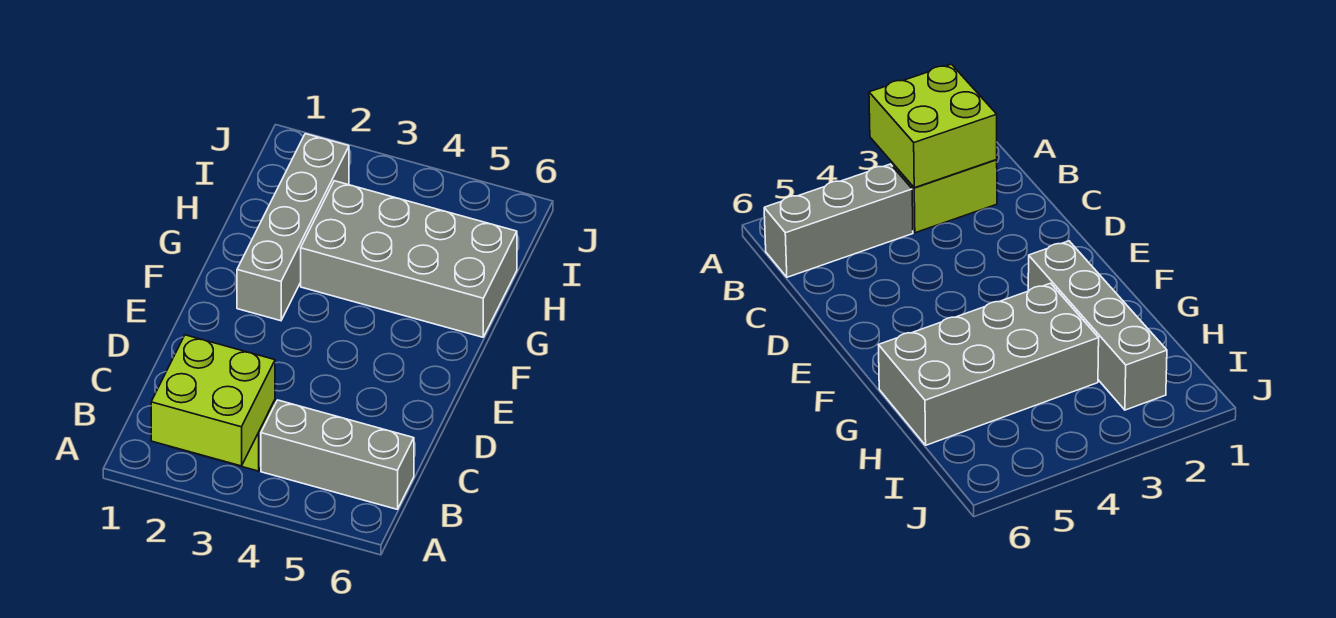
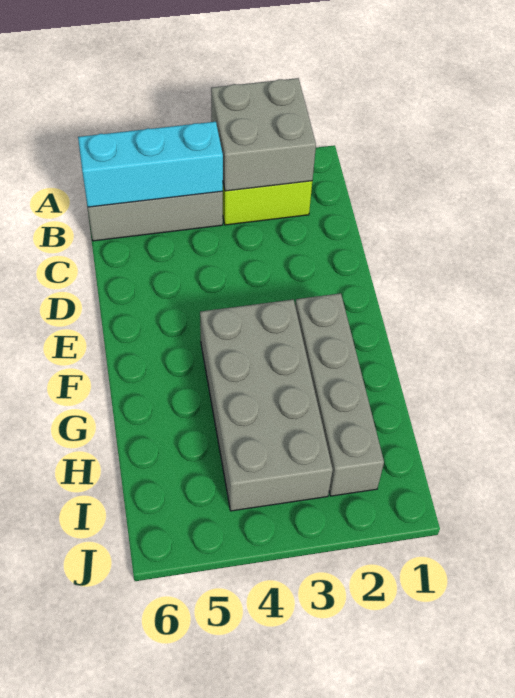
lime brick A2:B3 level 2 -> grey brick A2:B3 level 2
none -> cyan brick B4:B6 level 2
grey brick G3:H6 level 1 -> grey brick F3:I4 level 1

